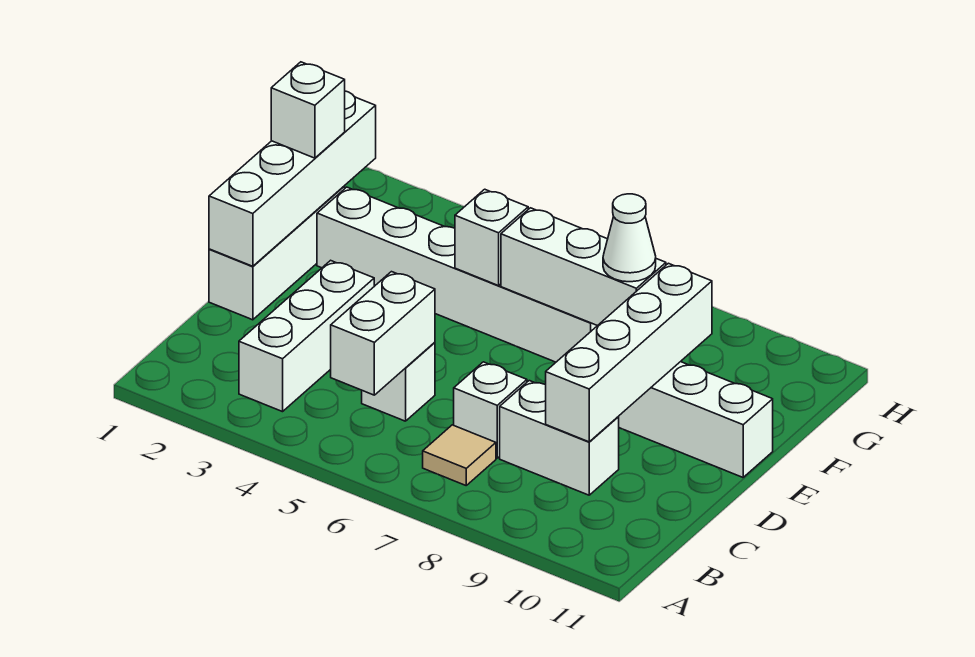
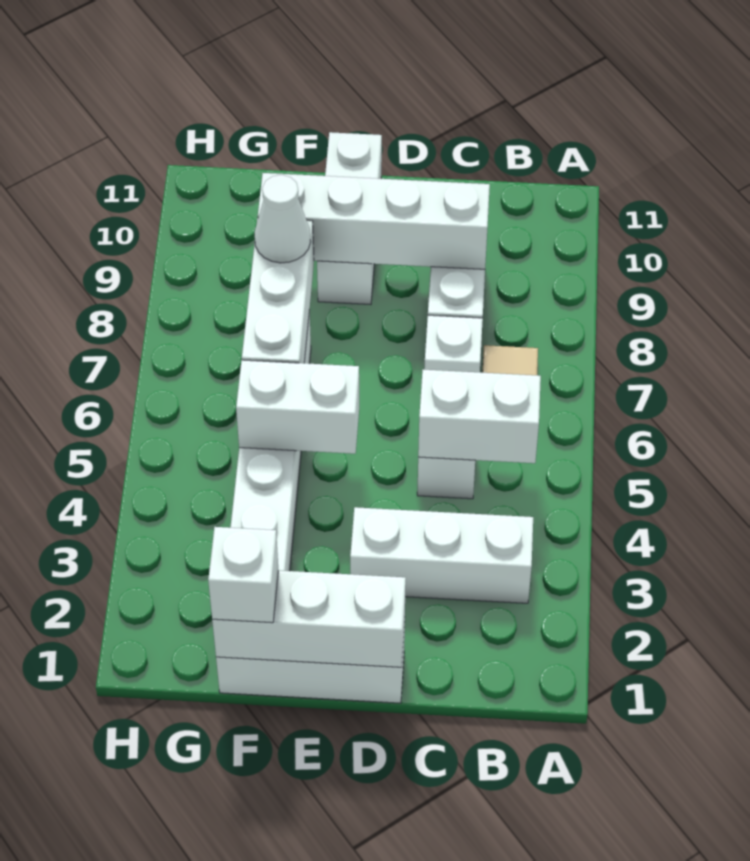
white brick D1:G1 level 2 -> white brick D1:F1 level 2
white brick F5 level 2 -> white brick E5:F5 level 2

